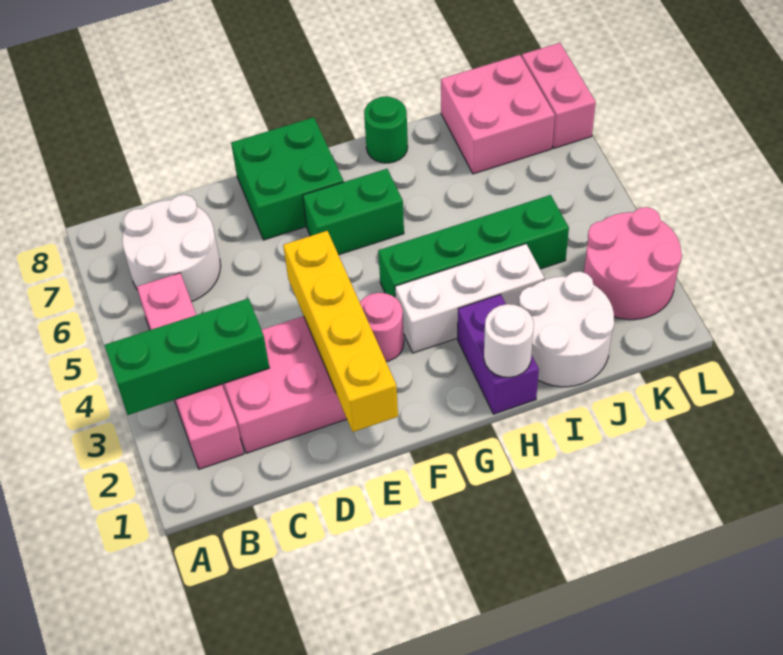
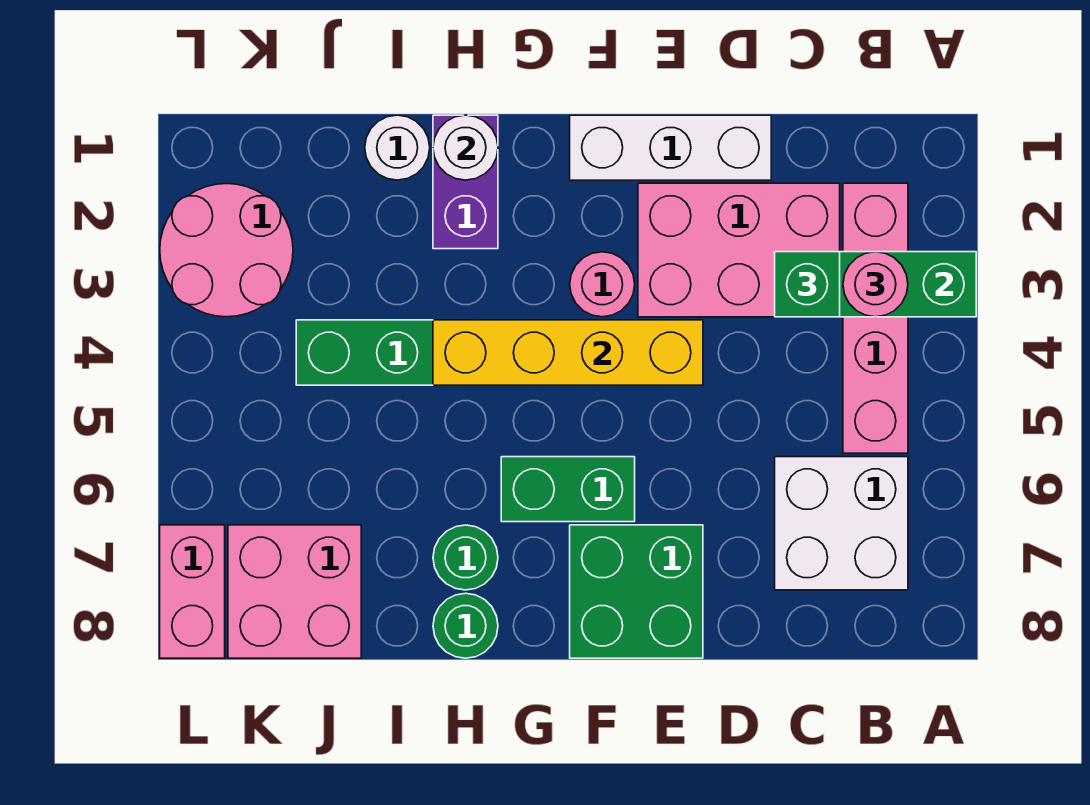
none -> pink round brick B3 level 3
white round brick B6:C7 level 1 -> white brick B6:C7 level 1
none -> green brick C3 level 3
yellow brick E1:E4 level 2 -> yellow brick E4:H4 level 2
white brick G3:I3 level 1 -> white brick D1:F1 level 1
none -> green round brick H7 level 1
white round brick I1:J2 level 1 -> white round brick I1 level 1

